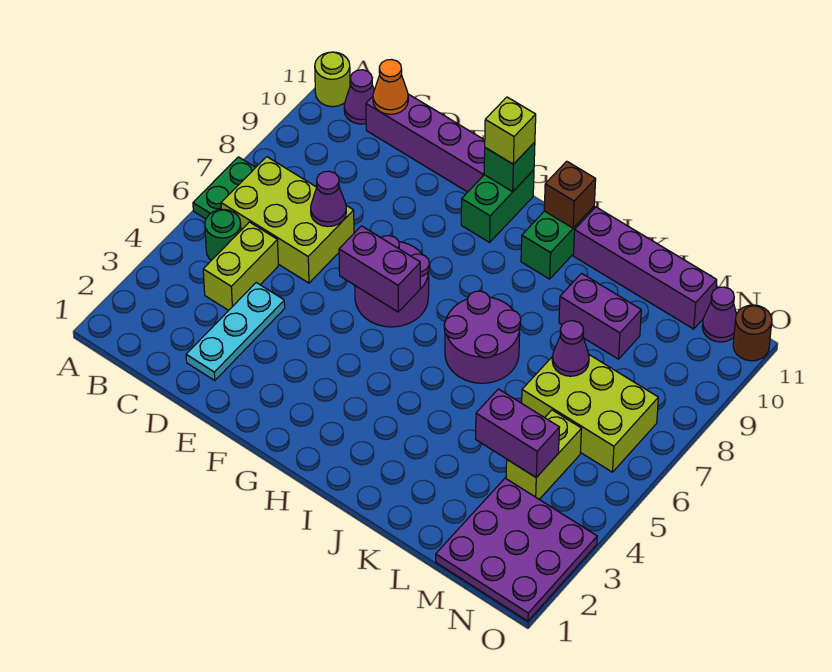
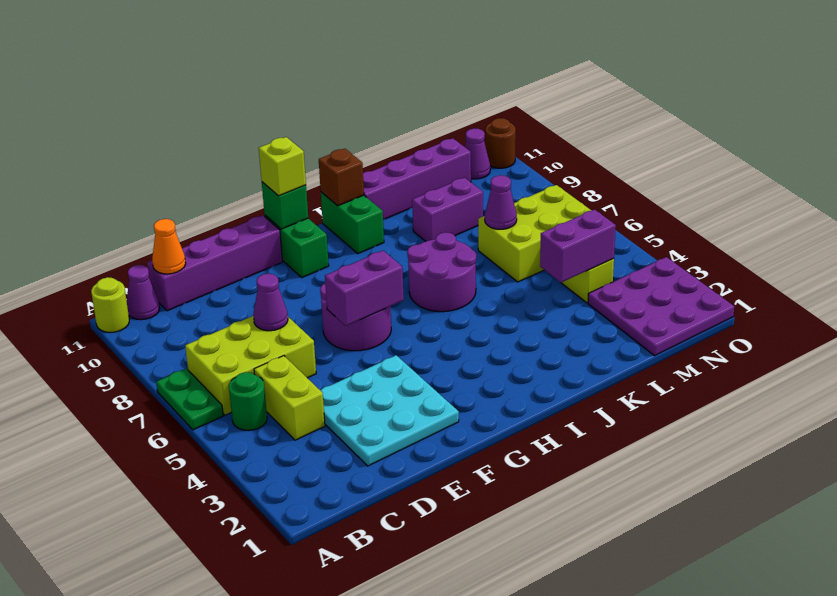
cyan plate D2:D4 level 1 -> cyan plate D2:F4 level 1

